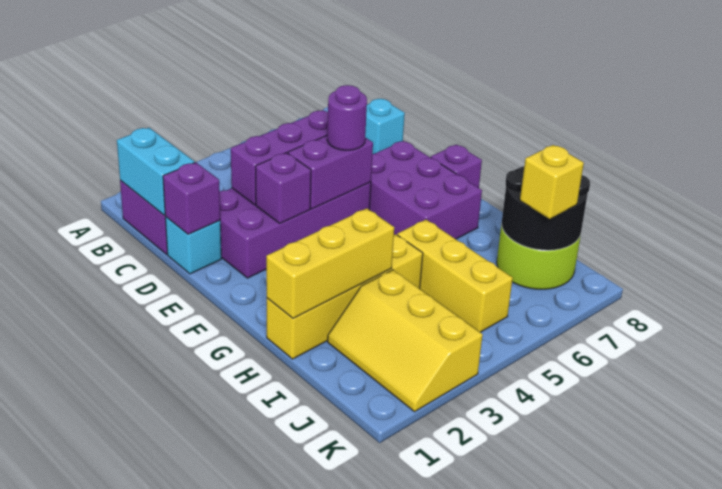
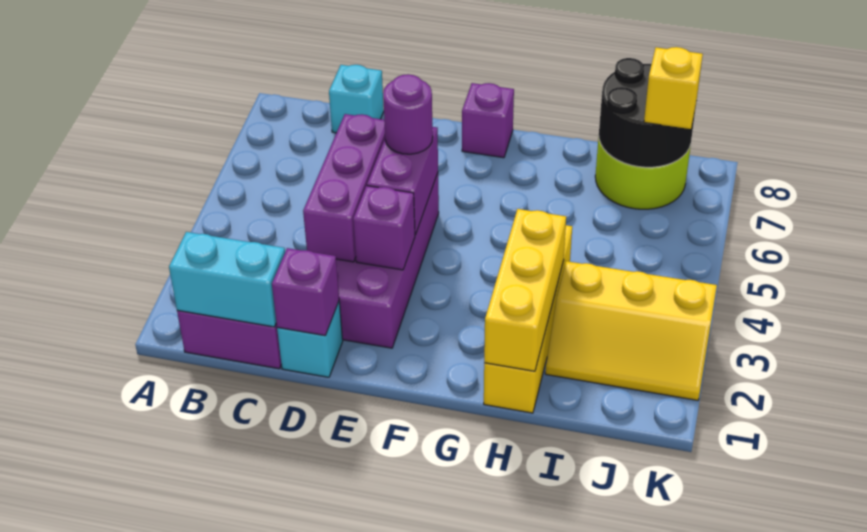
purple brick E6:G7 level 1 -> none
yellow brick H5:J5 level 1 -> none

